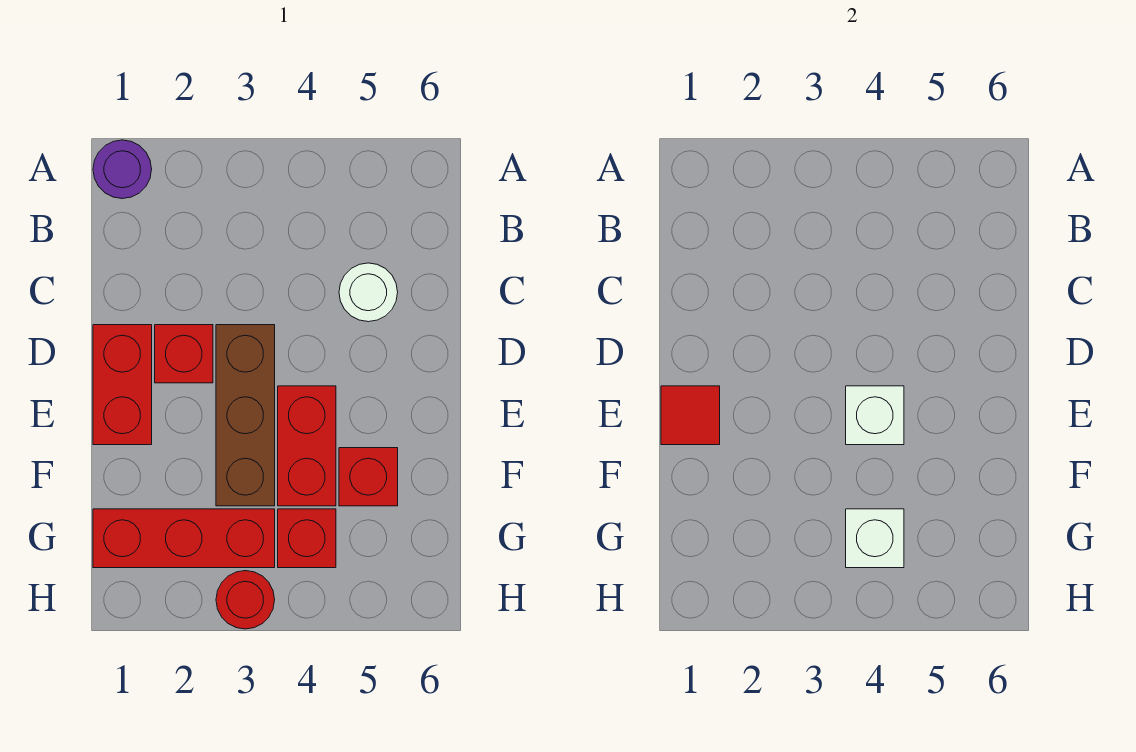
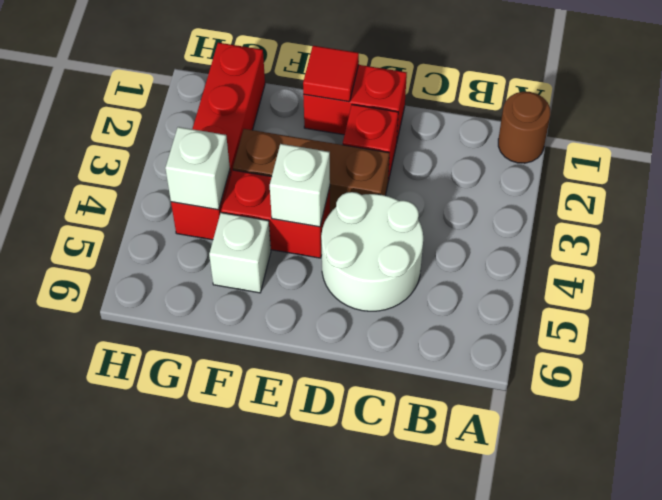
purple round brick A1 level 1 -> brown round brick A1 level 1
white round brick C5 level 1 -> white round brick C4:D5 level 1
red brick F5 level 1 -> white brick F5 level 1
red round brick H3 level 1 -> none

